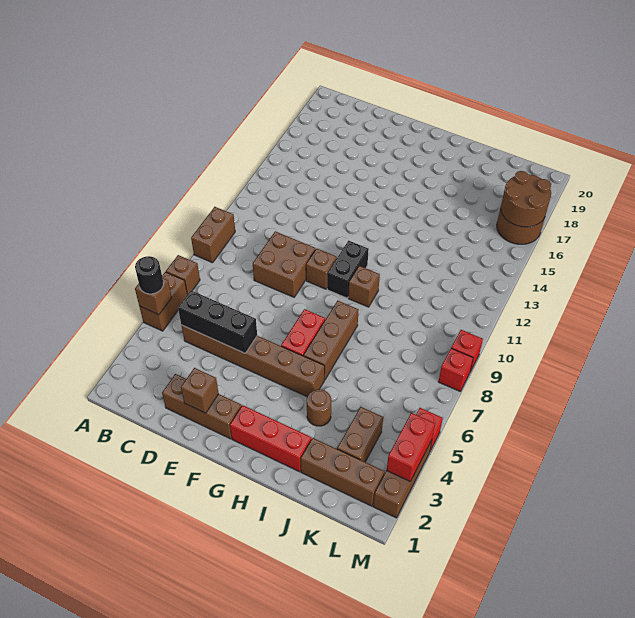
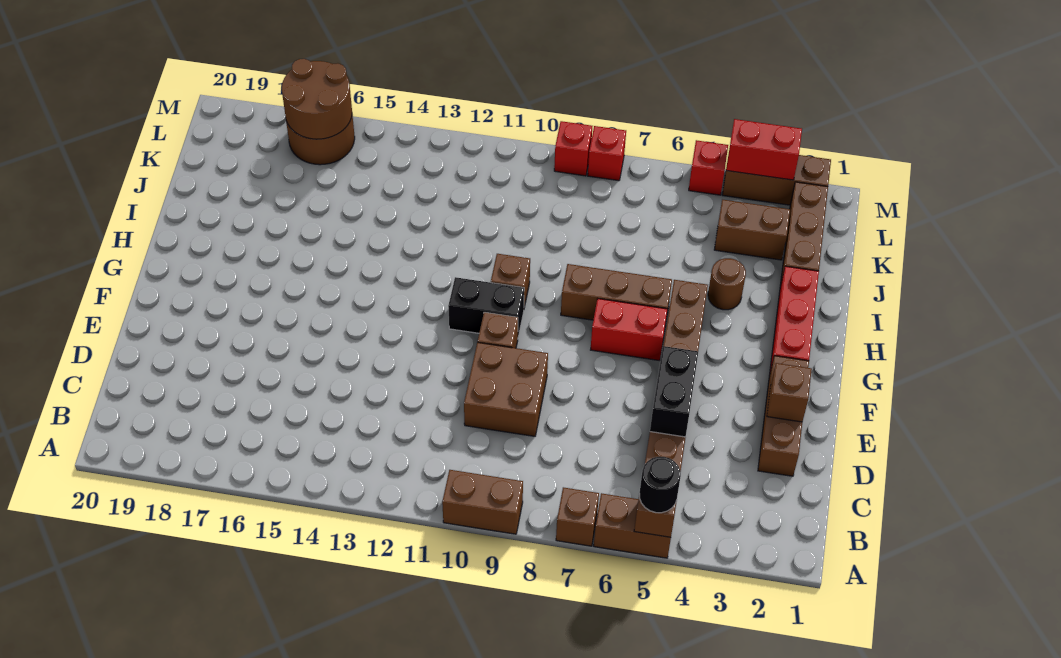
black brick C5:E5 level 2 -> black brick D5:E5 level 2

